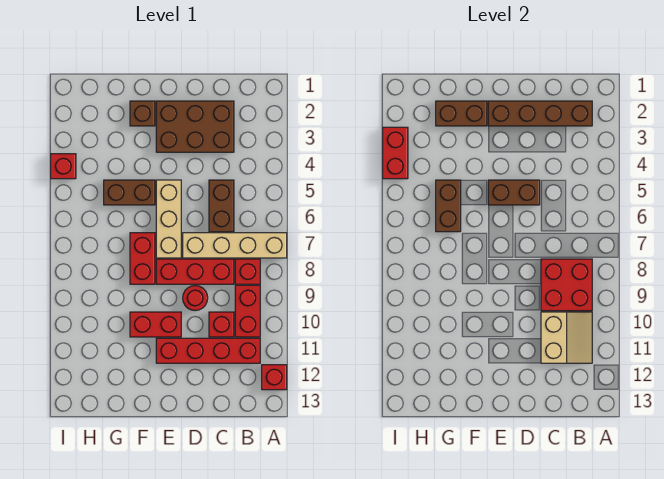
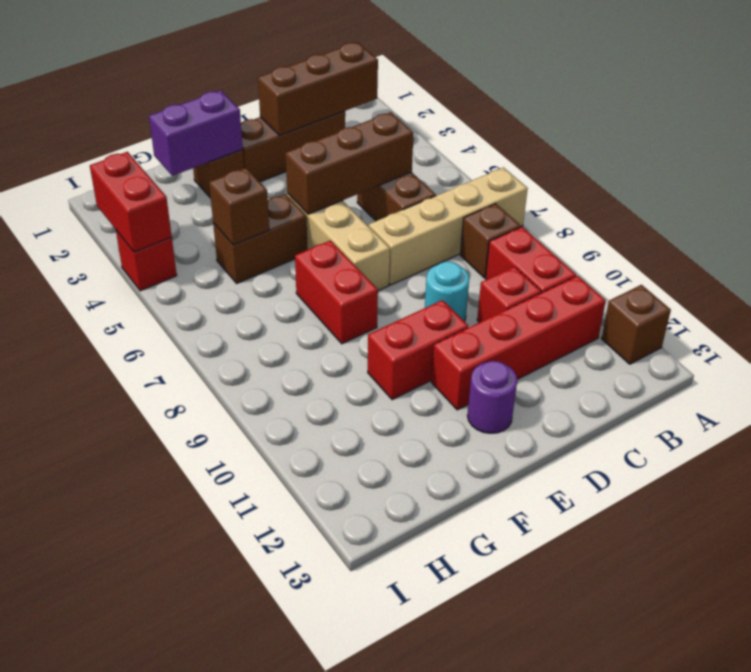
red brick A12 level 1 -> brown brick A12 level 1
brown brick B2:E2 level 2 -> brown brick B2:D2 level 2
red brick B8 level 1 -> brown brick B8 level 1
red brick B8:C9 level 2 -> none
tan slope B10:C11 level 2 top C -> none
brown brick C2:E3 level 1 -> brown brick C2:E2 level 1
red brick C8:E8 level 1 -> none
brown brick D5:E5 level 2 -> brown brick C5:E5 level 2
red round brick D9 level 1 -> cyan round brick D9 level 1
none -> purple round brick E12 level 1
brown brick F2:G2 level 2 -> purple brick F2:G2 level 2
brown brick G5:G6 level 2 -> brown brick G5 level 2

